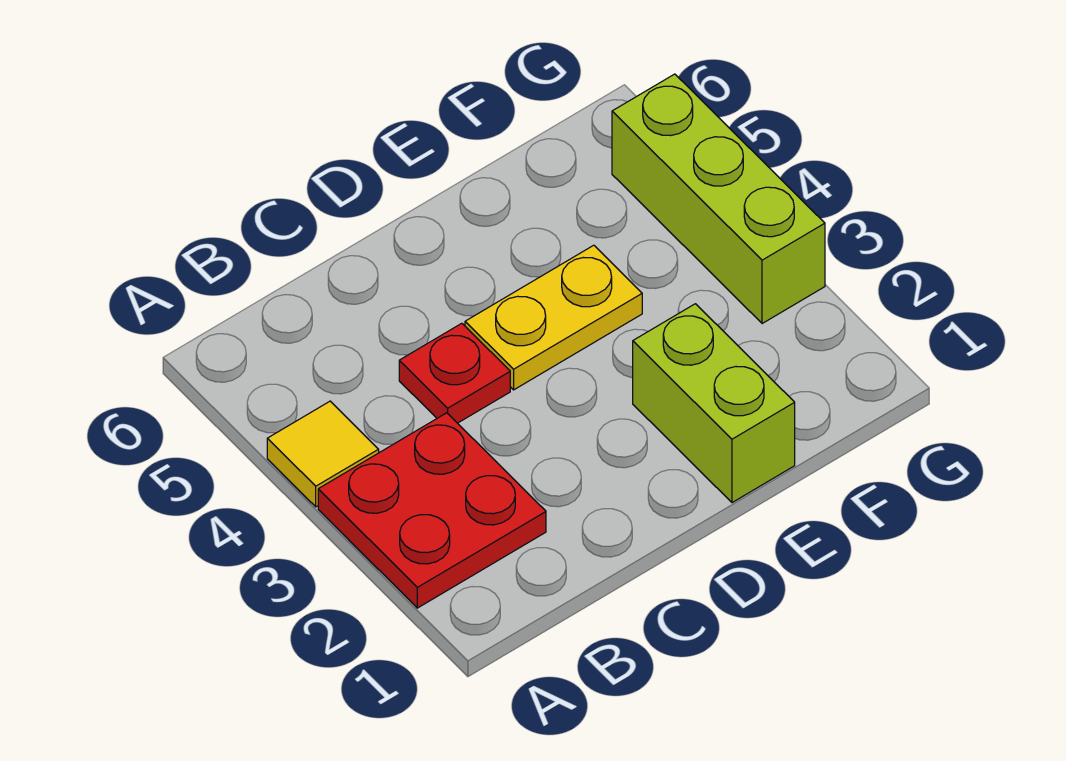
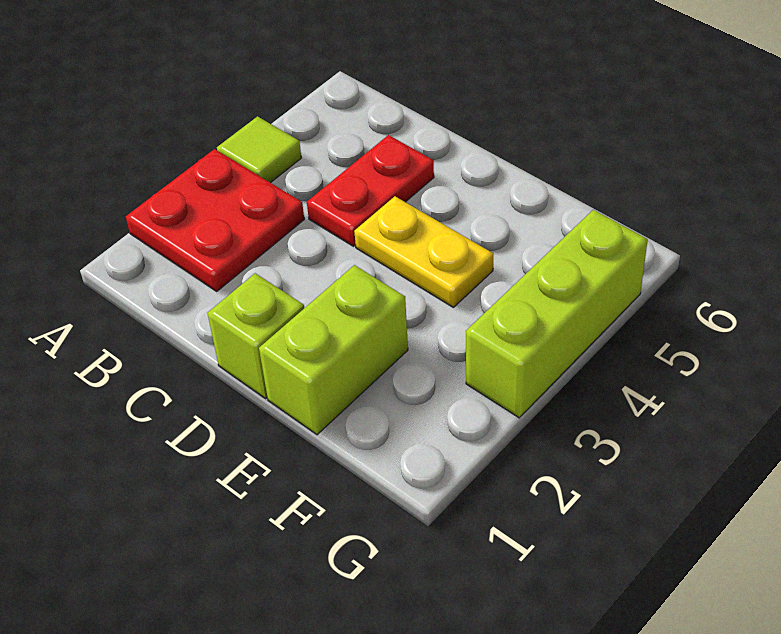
yellow tile A4 level 1 -> lime tile A4 level 1
red plate C4 level 1 -> red plate C4:C5 level 1
none -> lime brick D1 level 1

